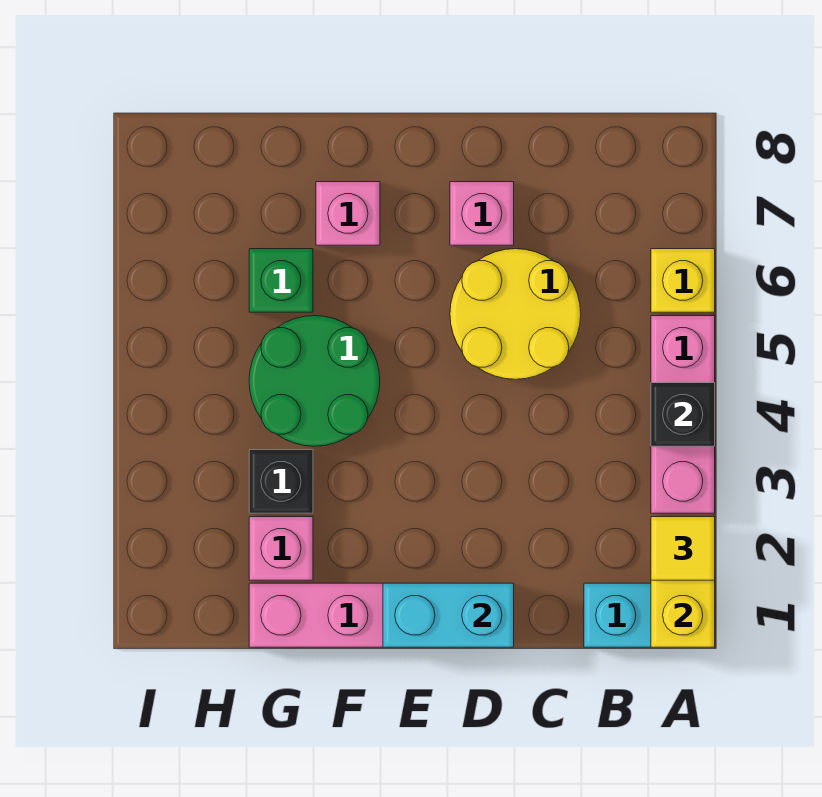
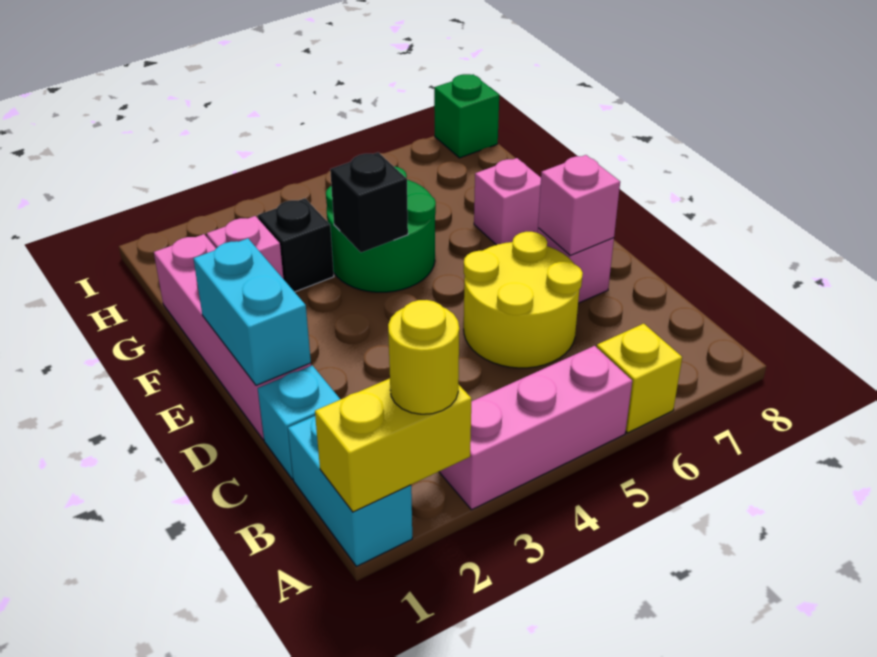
yellow tile A2 level 3 -> yellow round brick A2 level 3
black brick A4 level 2 -> black brick F4 level 2
none -> cyan brick C1 level 1
none -> pink brick D7 level 2
green brick G6 level 1 -> green brick I8 level 1

